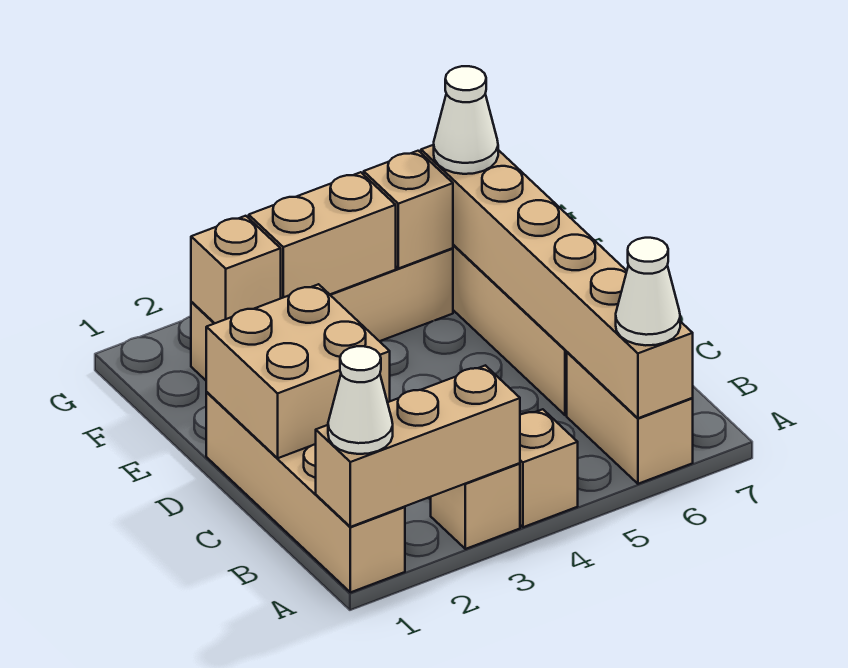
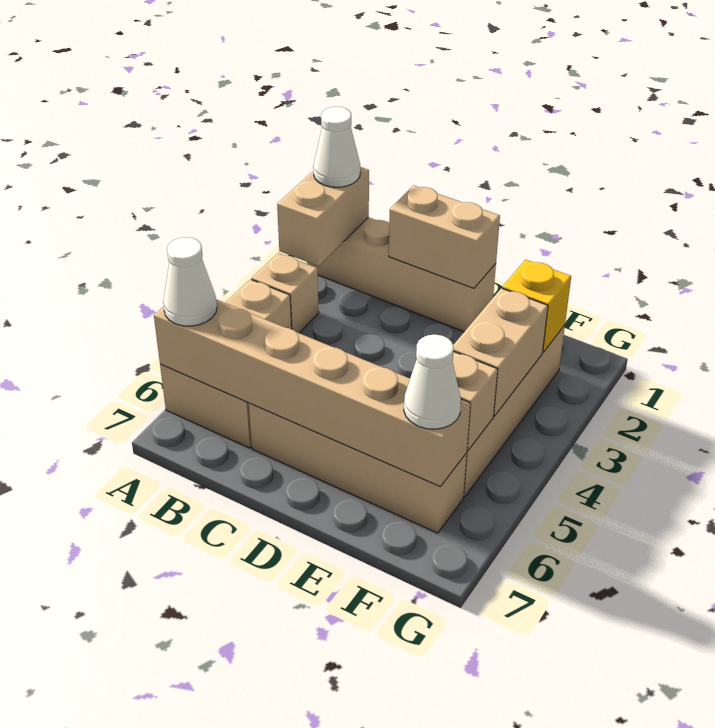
tan brick A1:A3 level 2 -> tan brick A1:A2 level 2
tan brick C1:D2 level 2 -> tan brick C1:D1 level 2
tan brick F2 level 2 -> yellow brick F2 level 2

